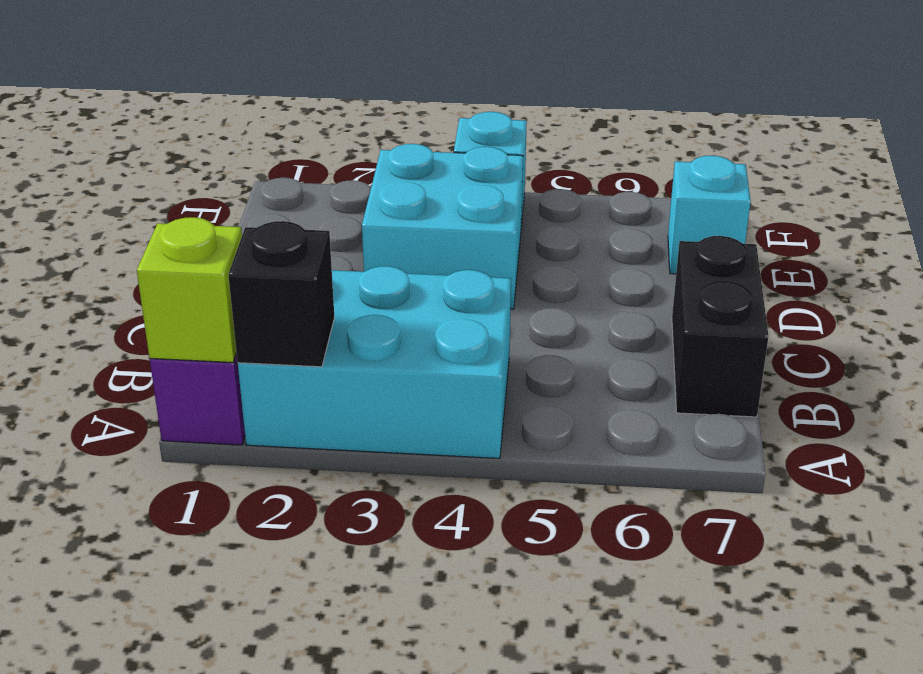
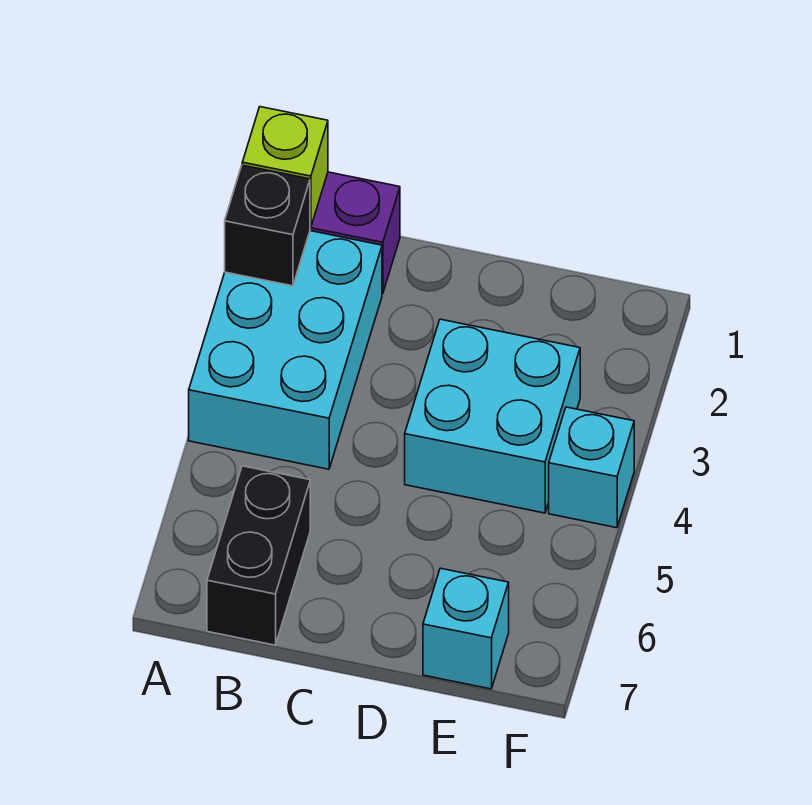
black brick B7:C7 level 1 -> black brick B6:B7 level 1

